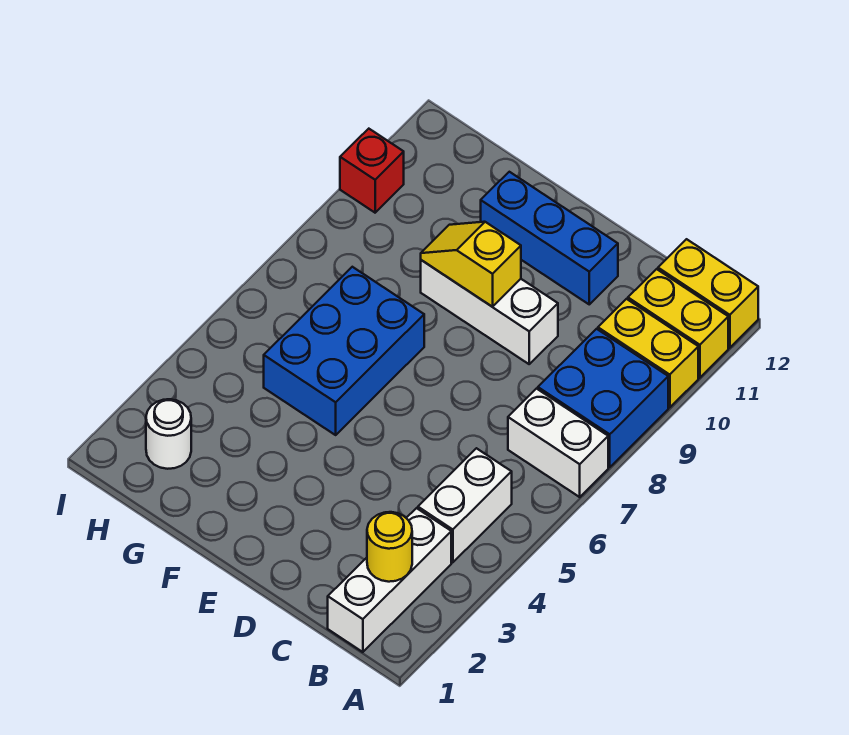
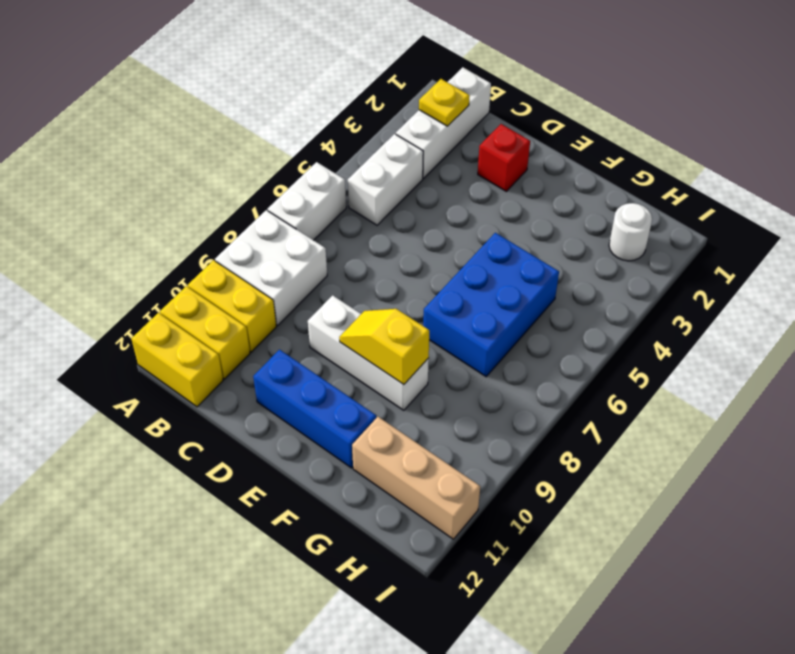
white brick A7:B7 level 1 -> white brick A6:A7 level 1
blue brick A8:B9 level 1 -> white brick A8:B9 level 1
yellow round brick B2 level 2 -> yellow plate B2 level 2
yellow slope E9:F9 level 2 top E -> yellow slope E9:F9 level 2 top F
none -> tan brick G11:I11 level 1
red brick I10 level 1 -> red brick D2 level 1

